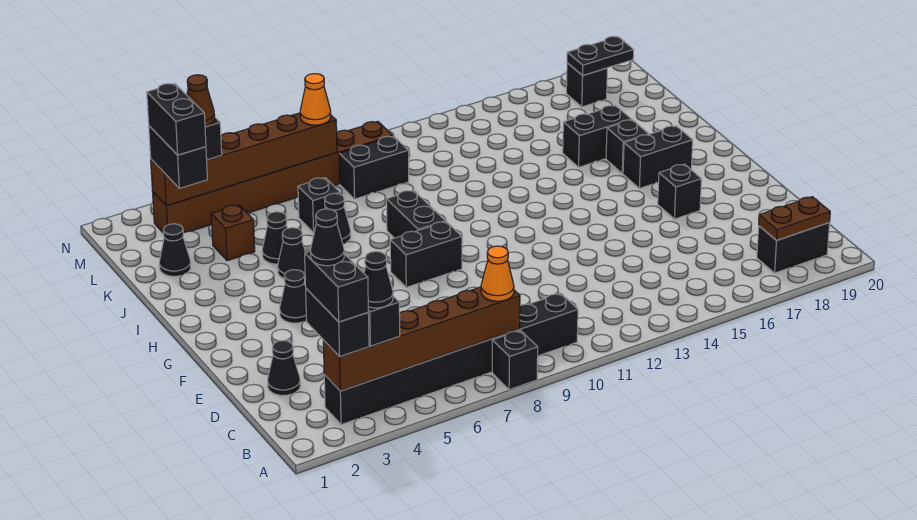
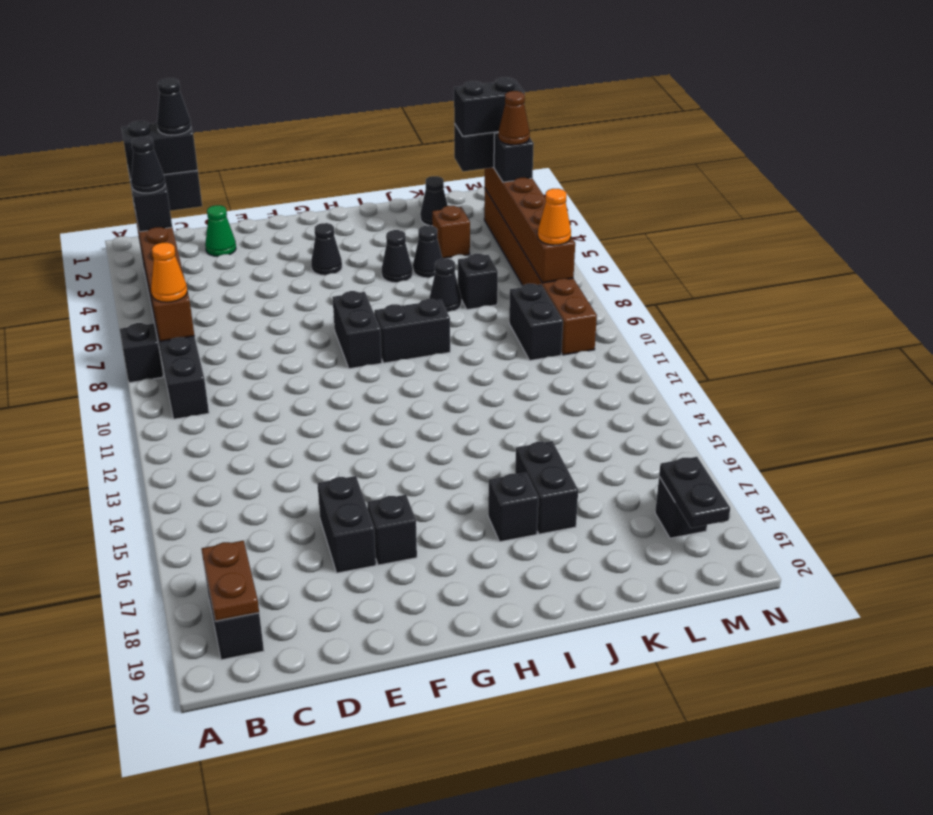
black cone D2 level 1 -> green cone D2 level 1
black brick H17:H18 level 1 -> black brick E16:E17 level 1

